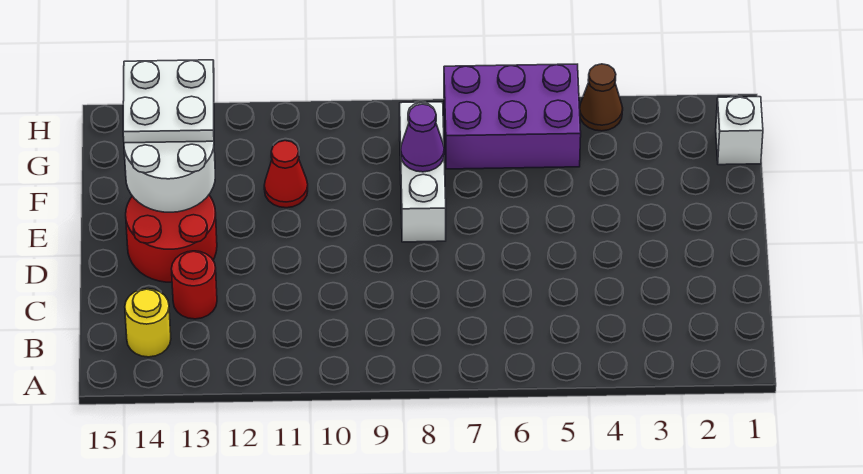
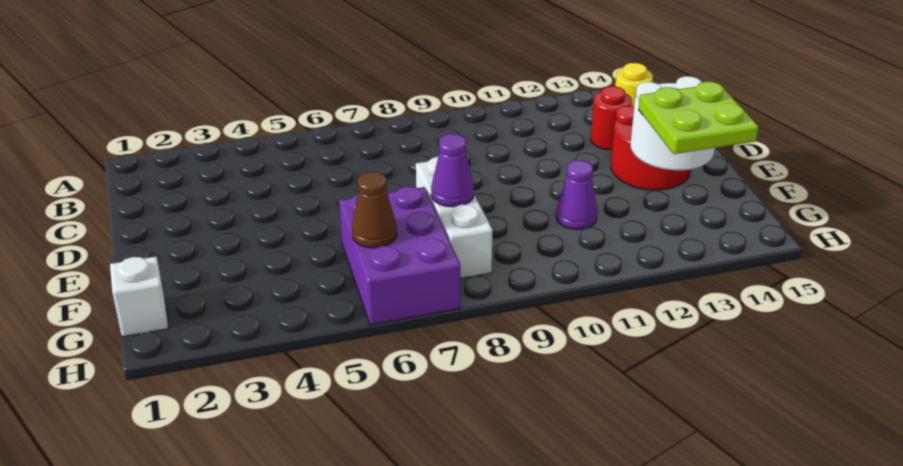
red cone F11 level 1 -> purple cone F11 level 1
white plate F13:G14 level 3 -> lime plate F13:G14 level 3
purple brick G5:H7 level 1 -> purple brick F6:H7 level 1
brown cone H4 level 1 -> brown cone G6 level 2

